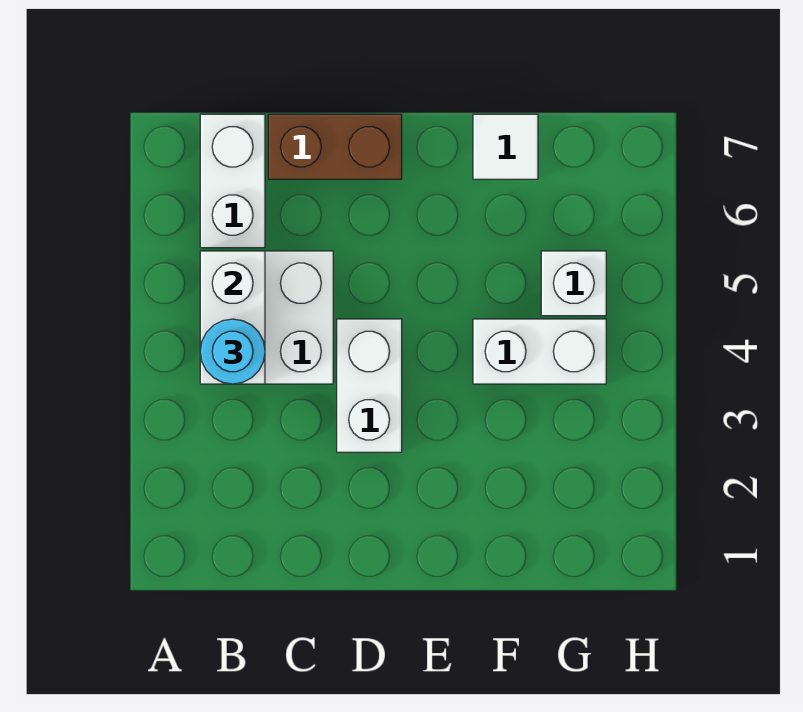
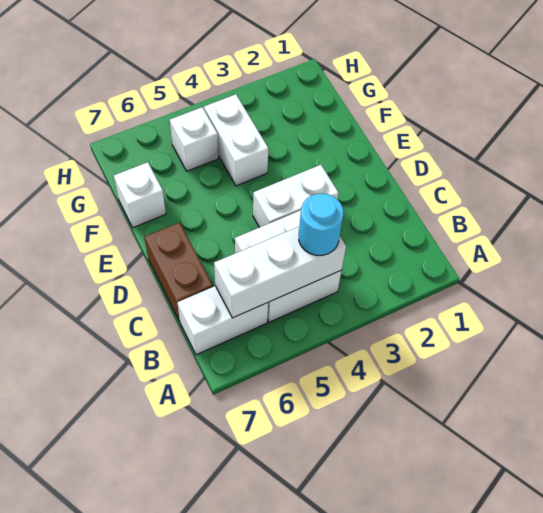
white brick B4:B5 level 2 -> white brick B4:B6 level 2
white tile F7 level 1 -> white brick F7 level 1

